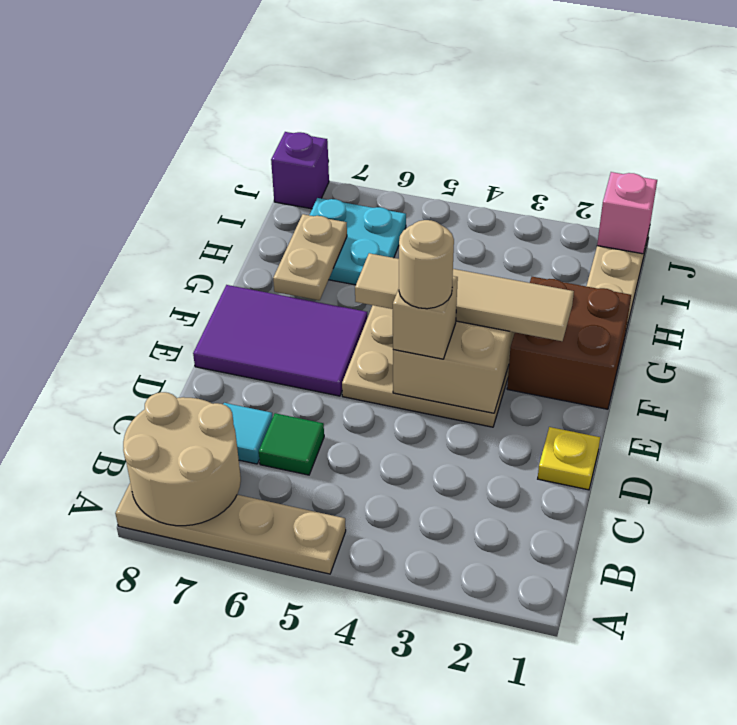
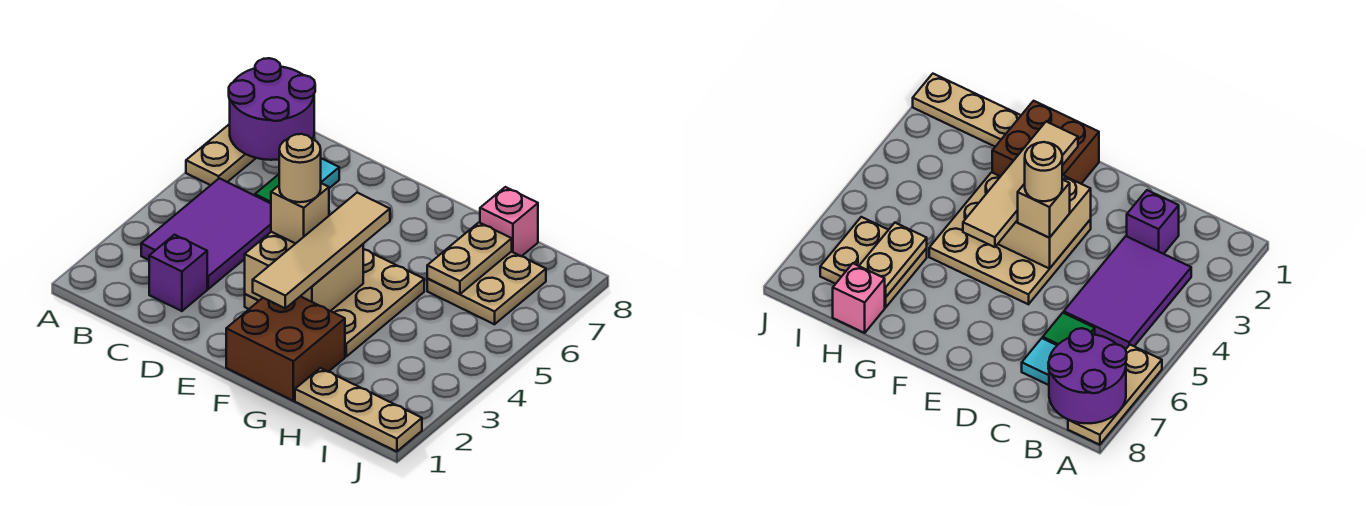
tan plate A5:A8 level 1 -> tan plate A6:A8 level 1
tan round brick A7:B8 level 2 -> purple round brick A7:B8 level 2
yellow plate D1 level 1 -> none
purple tile E6:F8 level 1 -> purple tile B3:C5 level 1
tan plate G7:H7 level 2 -> tan plate H6:H7 level 2
cyan plate H6:I7 level 1 -> tan plate H6:I7 level 1
pink brick J1 level 2 -> pink brick H8 level 1
purple brick J8 level 1 -> purple brick C2 level 1

